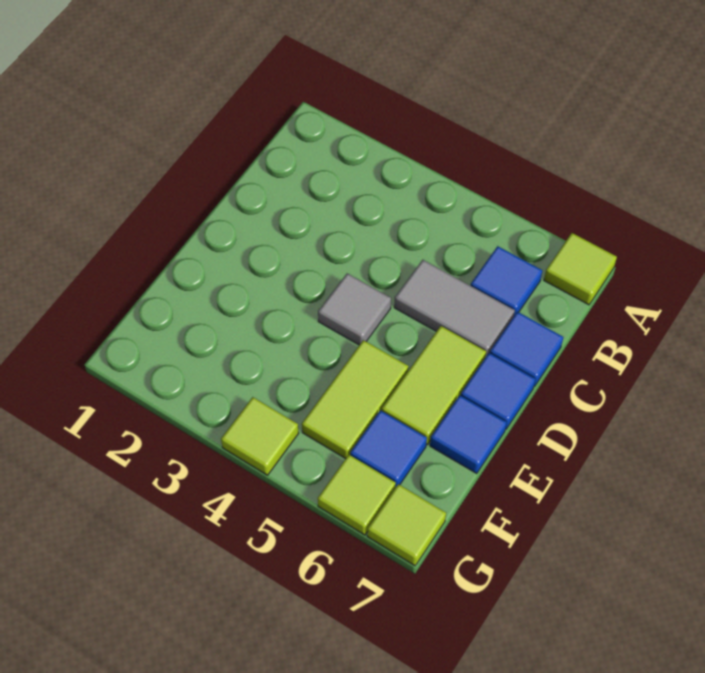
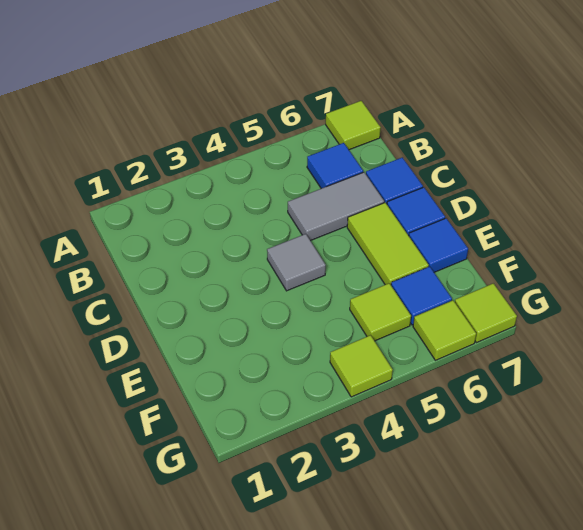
lime tile E5:F5 level 1 -> lime tile F5 level 1

